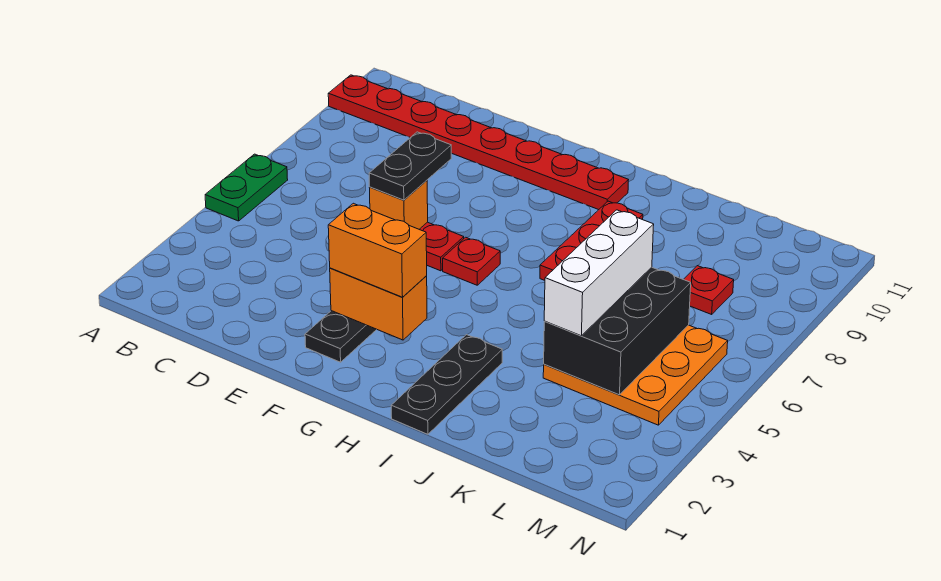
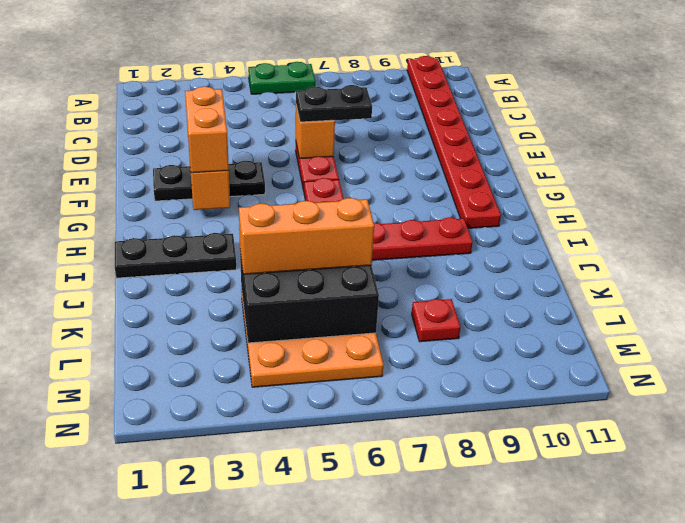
white brick K4:K6 level 3 -> orange brick K4:K6 level 3

